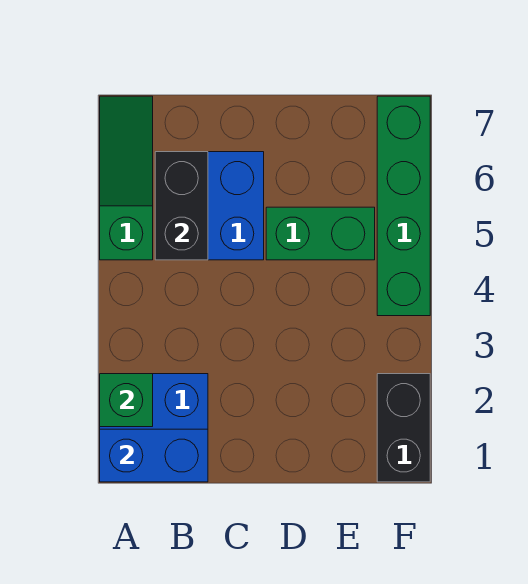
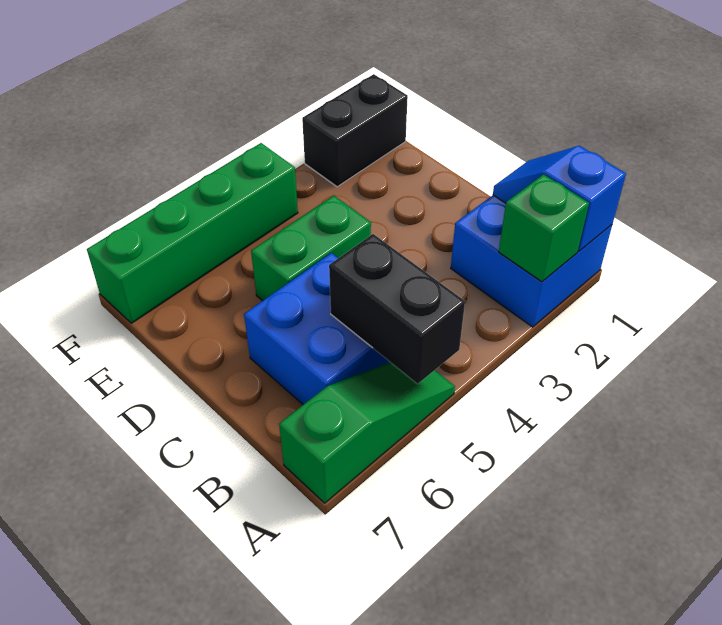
blue brick A1:B1 level 2 -> blue slope A1:B1 level 2 top A
green slope A5:A7 level 1 top 5 -> green slope A5:A7 level 1 top 7
black brick B5:B6 level 2 -> black brick A5:B5 level 2
green brick D5:E5 level 1 -> green brick D4:D5 level 1

